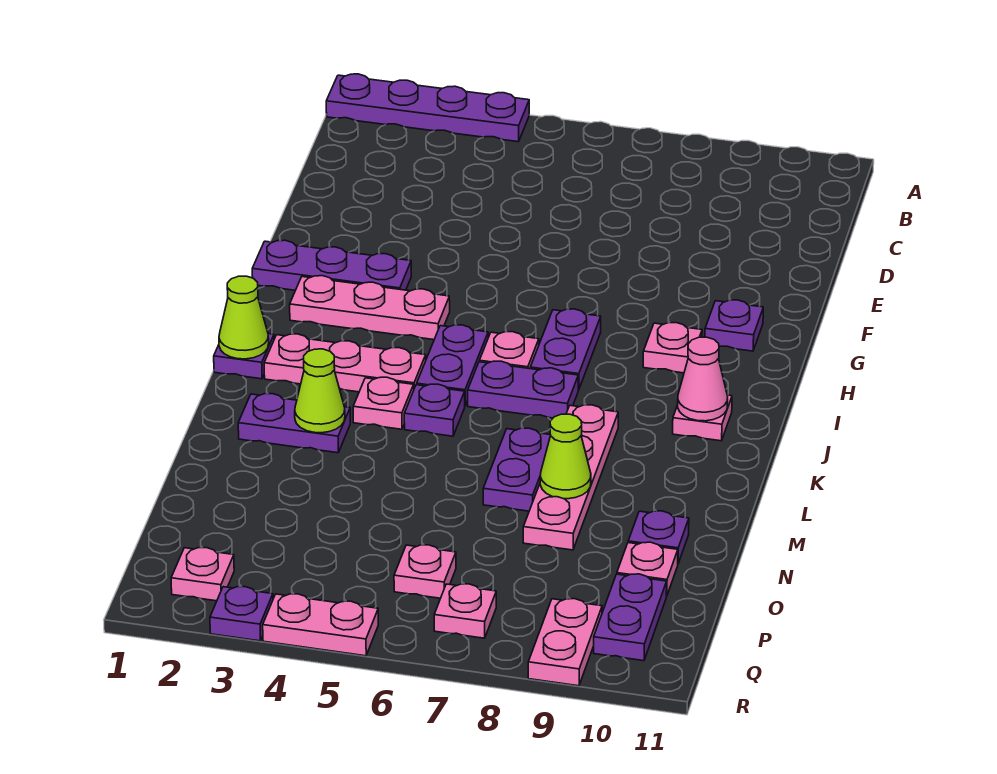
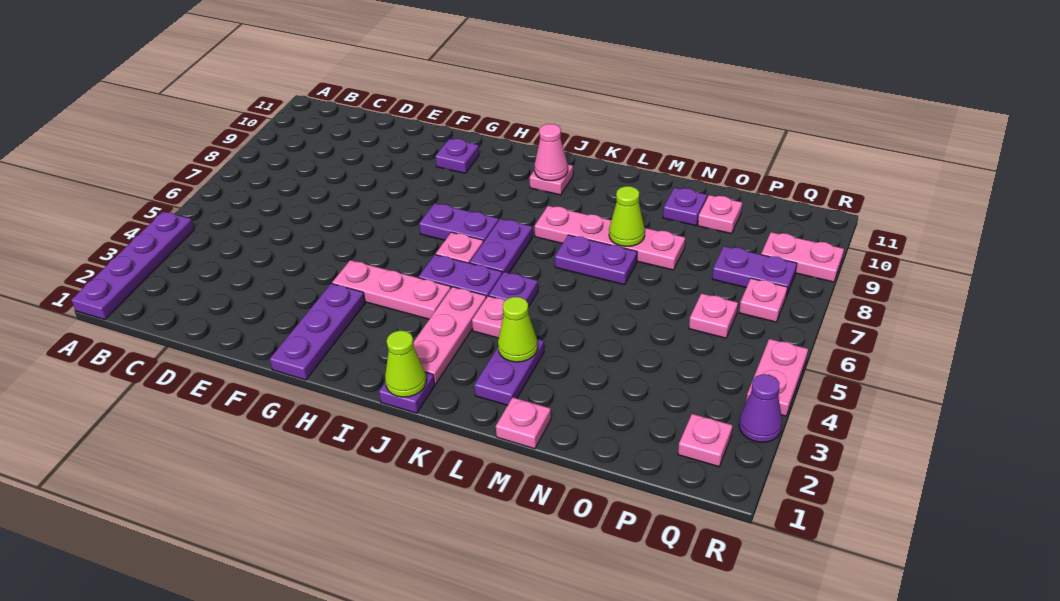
pink plate H2:H4 level 1 -> pink plate G4:I4 level 1
pink plate H9 level 1 -> pink plate M1 level 1
purple plate P10:Q10 level 1 -> purple plate P8:Q8 level 1
purple plate R3 level 1 -> purple cone R3 level 1

